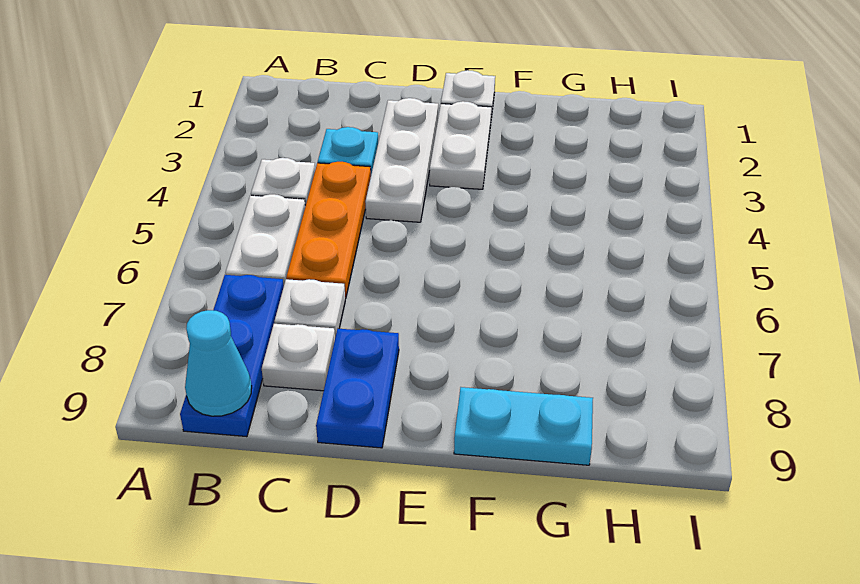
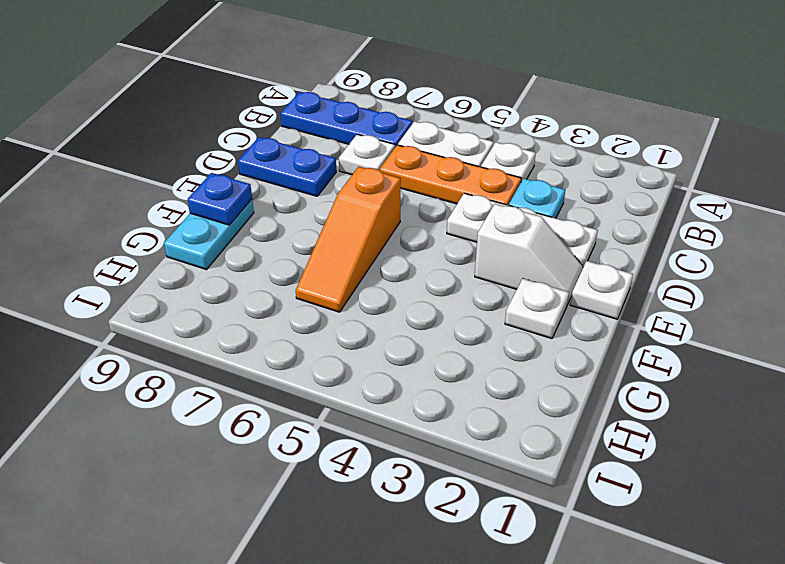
cyan cone B9 level 2 -> none
white plate C8 level 1 -> white plate F2 level 1
white plate E2:E3 level 1 -> white slope E2:E3 level 1 top 3
none -> orange slope E6:G6 level 1 top E
none -> blue plate F9 level 2

